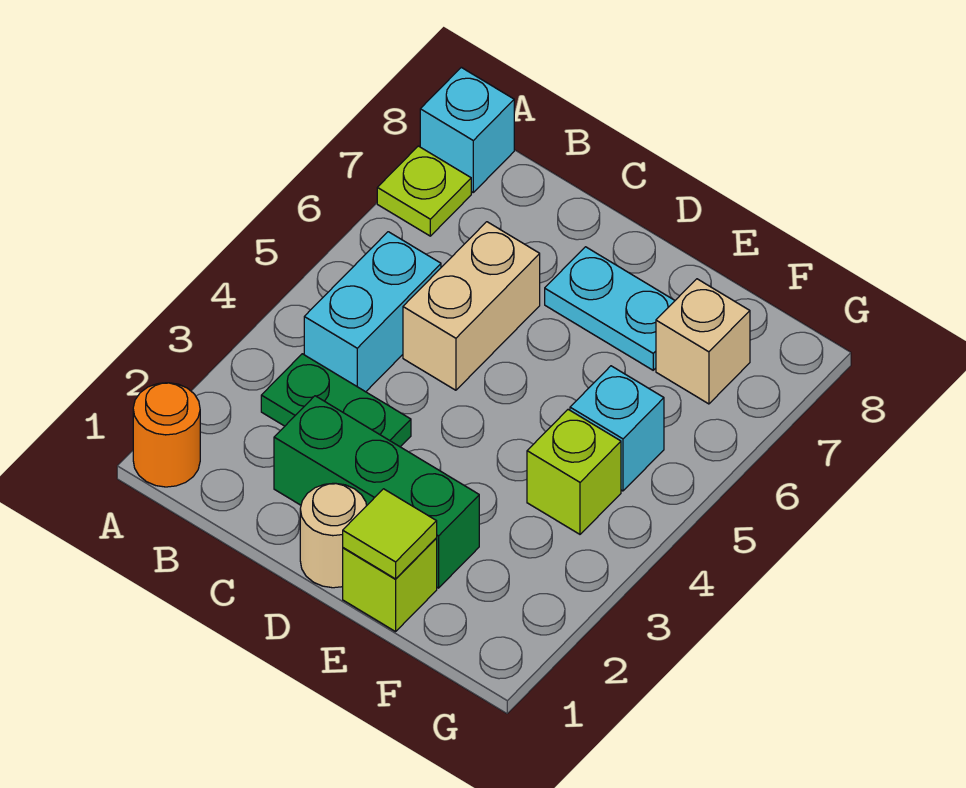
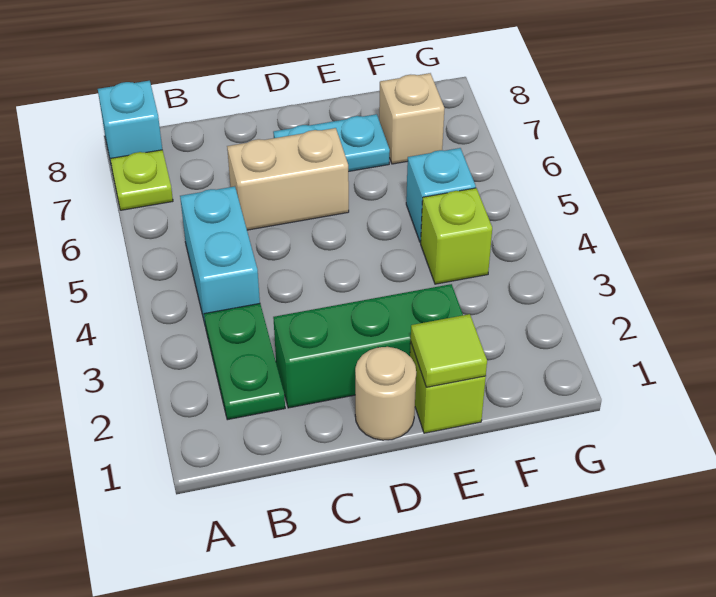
orange round brick A1 level 1 -> none
green plate B3:C3 level 1 -> green plate B2:B3 level 1
tan brick C5:C6 level 1 -> tan brick C6:D6 level 1

